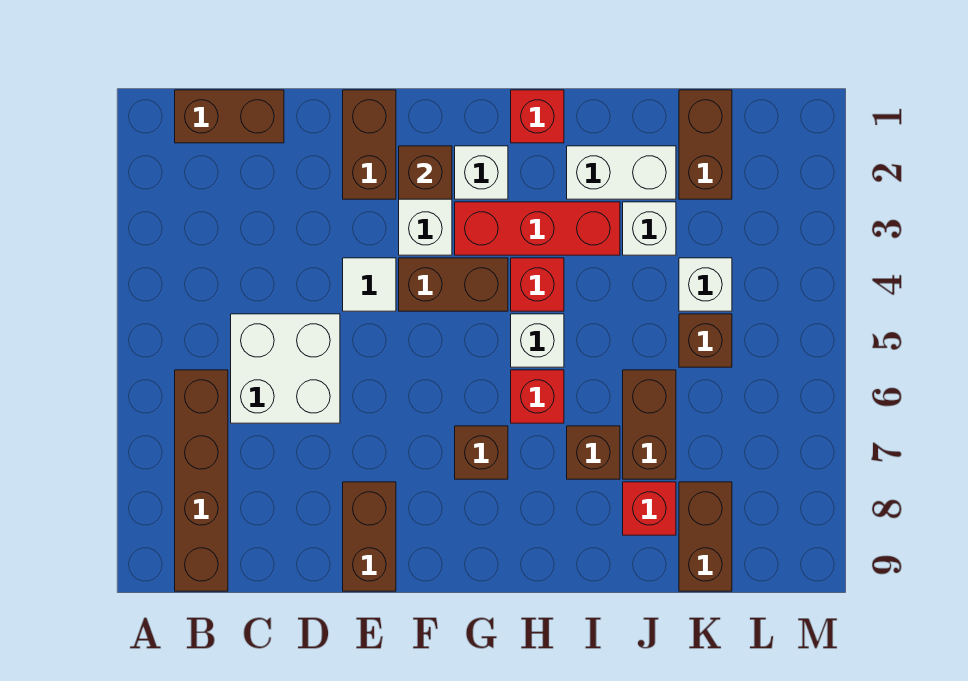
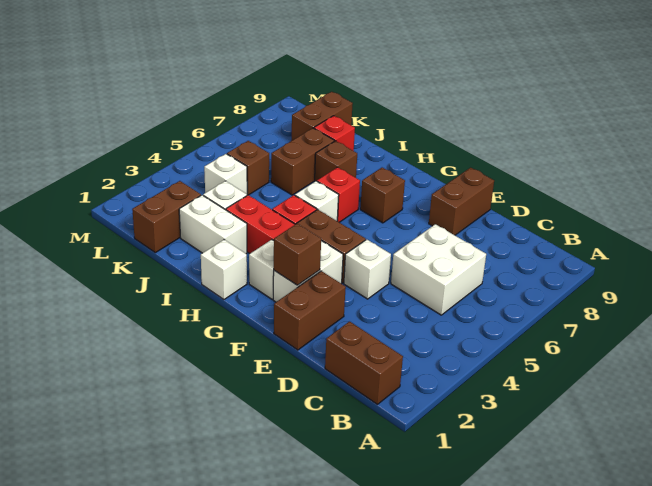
brown brick B6:B9 level 1 -> none
white tile E4 level 1 -> white brick E4 level 1
red brick H1 level 1 -> white brick H1 level 1

